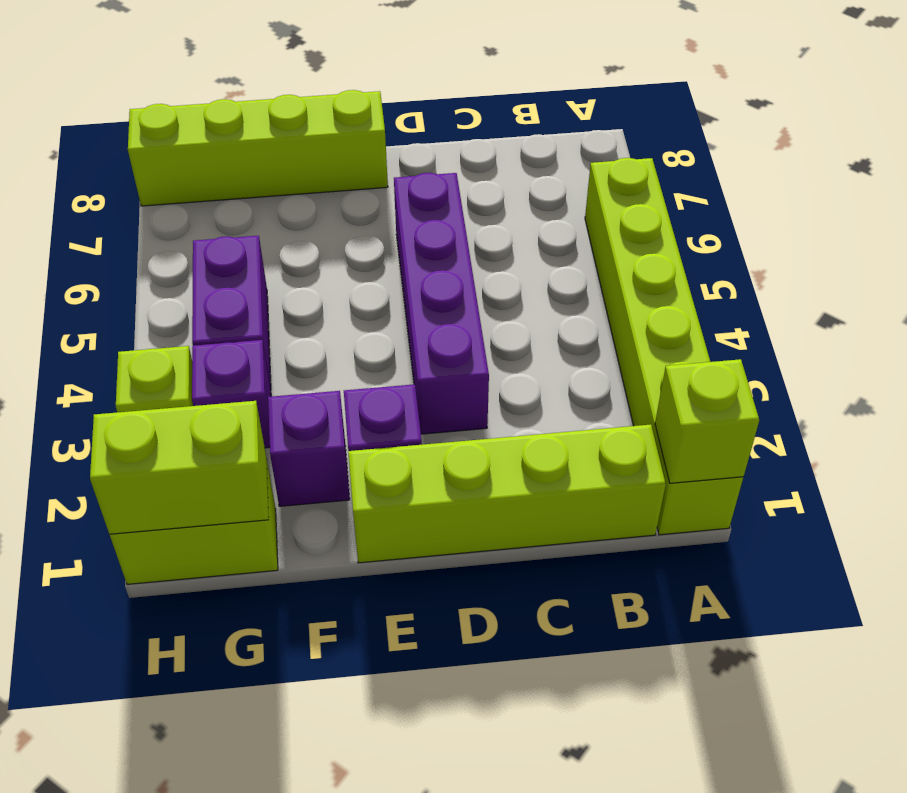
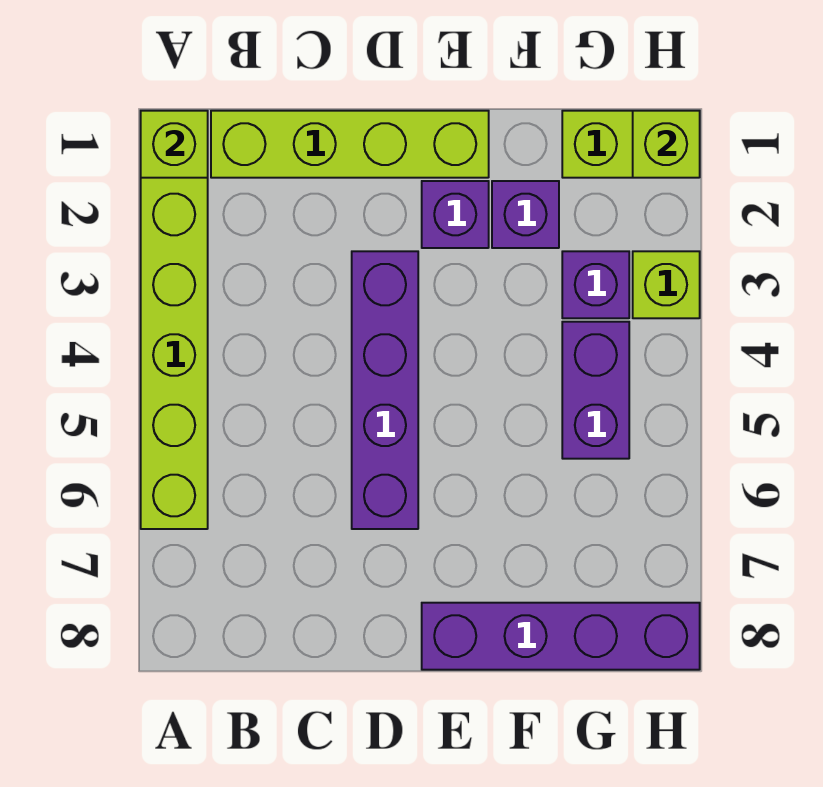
lime brick E8:H8 level 1 -> purple brick E8:H8 level 1
lime brick G1:H1 level 2 -> lime brick H1 level 2

